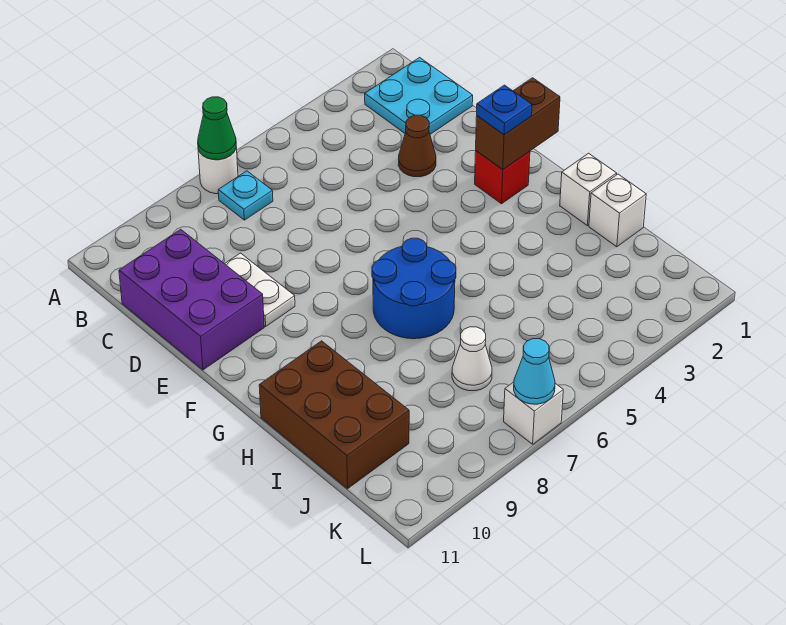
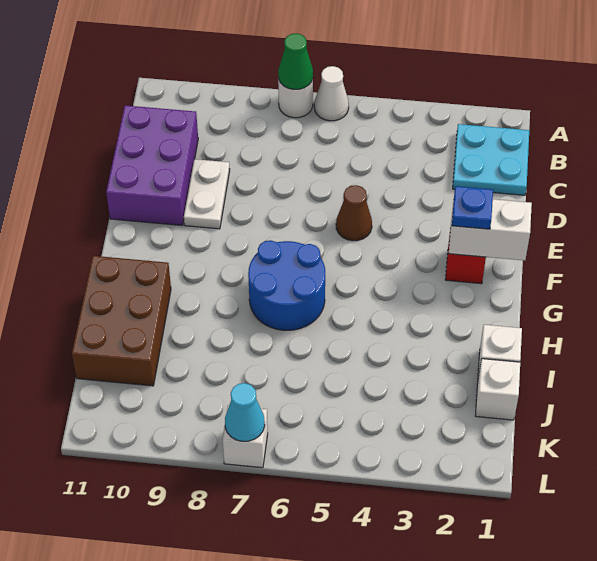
cyan plate B7 level 1 -> none
brown cone D3 level 1 -> brown cone E5 level 1
brown brick F1:F2 level 2 -> white brick F1:F2 level 2
white brick H1 level 1 -> white brick J1 level 1
white cone J7 level 1 -> white cone A6 level 1

